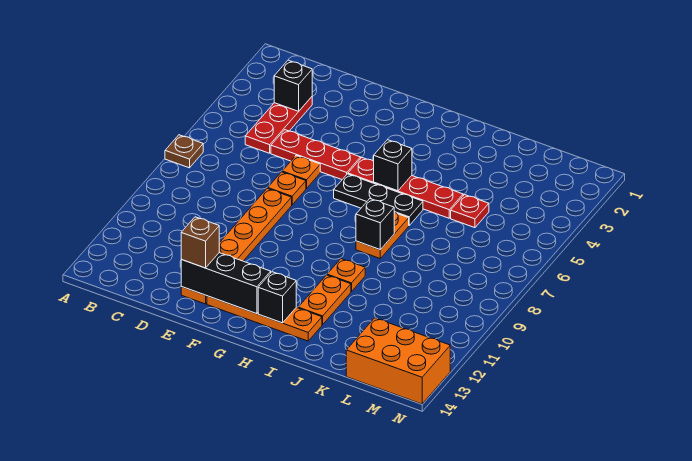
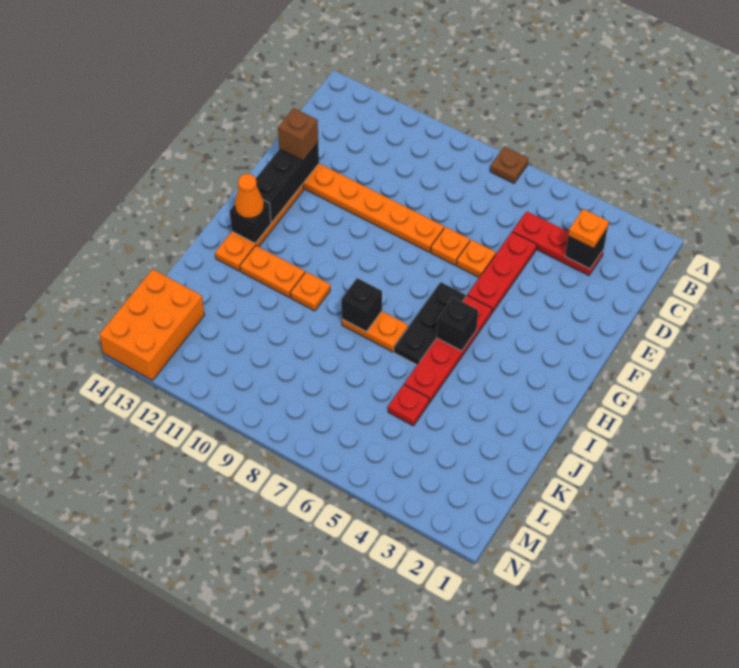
none -> orange plate C3 level 3
none -> orange cone H13 level 3

